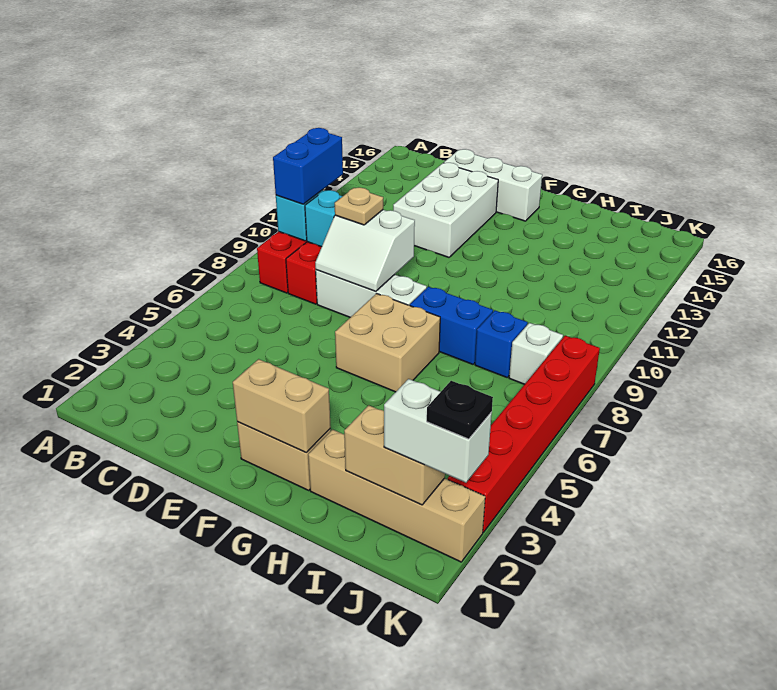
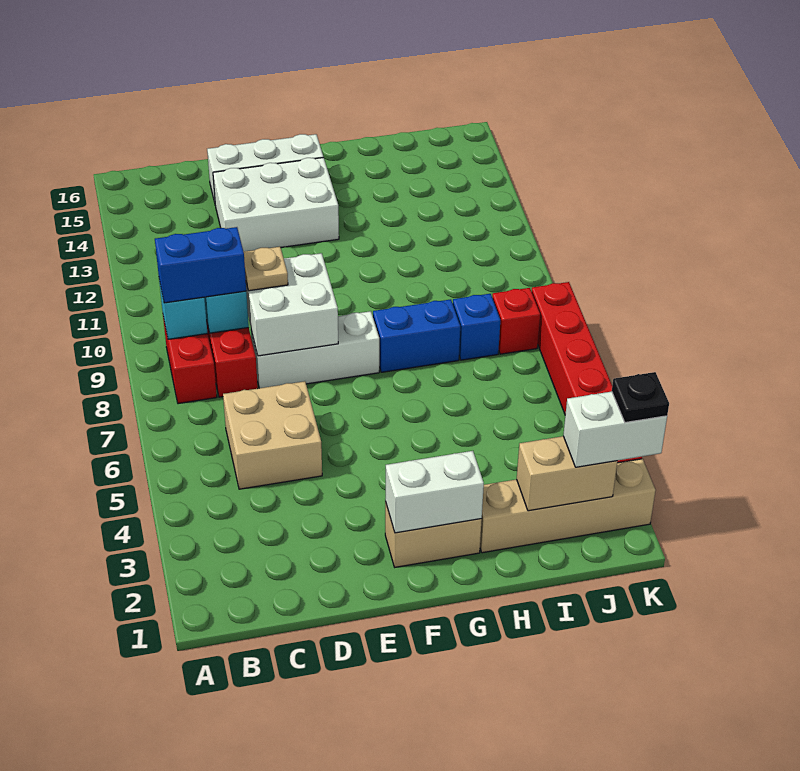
blue brick B9:B10 level 3 -> blue brick B9:C9 level 3
white slope D8:E9 level 2 top 9 -> white brick D8:E9 level 2
white brick D12:E14 level 1 -> white brick D13:F14 level 1
tan brick F2:G2 level 2 -> white brick F2:G2 level 2
tan brick F6:G7 level 1 -> tan brick C5:D6 level 1
white brick J8 level 1 -> red brick J8 level 1

